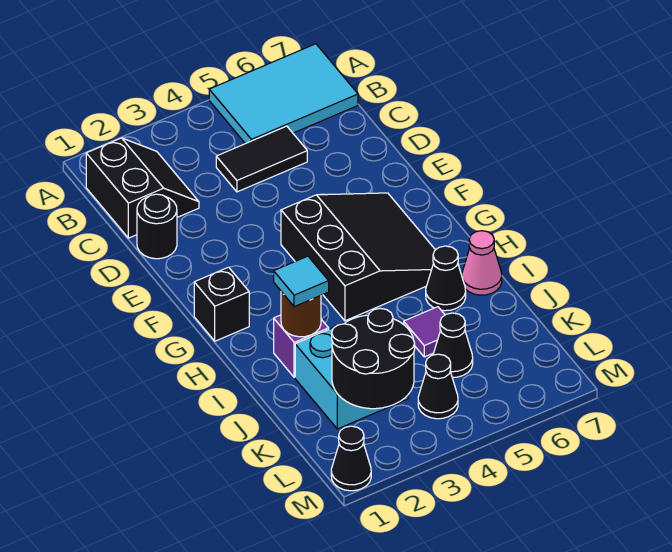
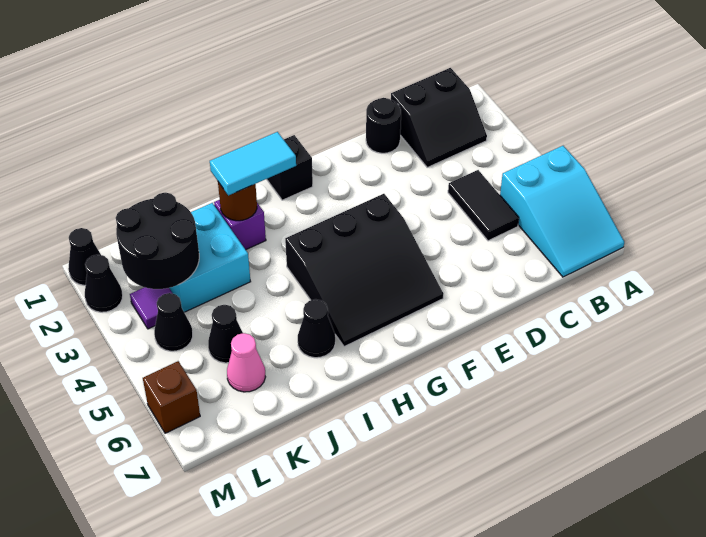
cyan tile A5:B7 level 1 -> cyan slope A5:B7 level 1 top 5
cyan tile I2 level 3 -> cyan tile H2:I2 level 3
pink cone I7 level 1 -> pink cone K6 level 1
purple tile J5 level 1 -> purple tile L3 level 1
none -> black cone M2 level 1
none -> brown brick M6 level 1

